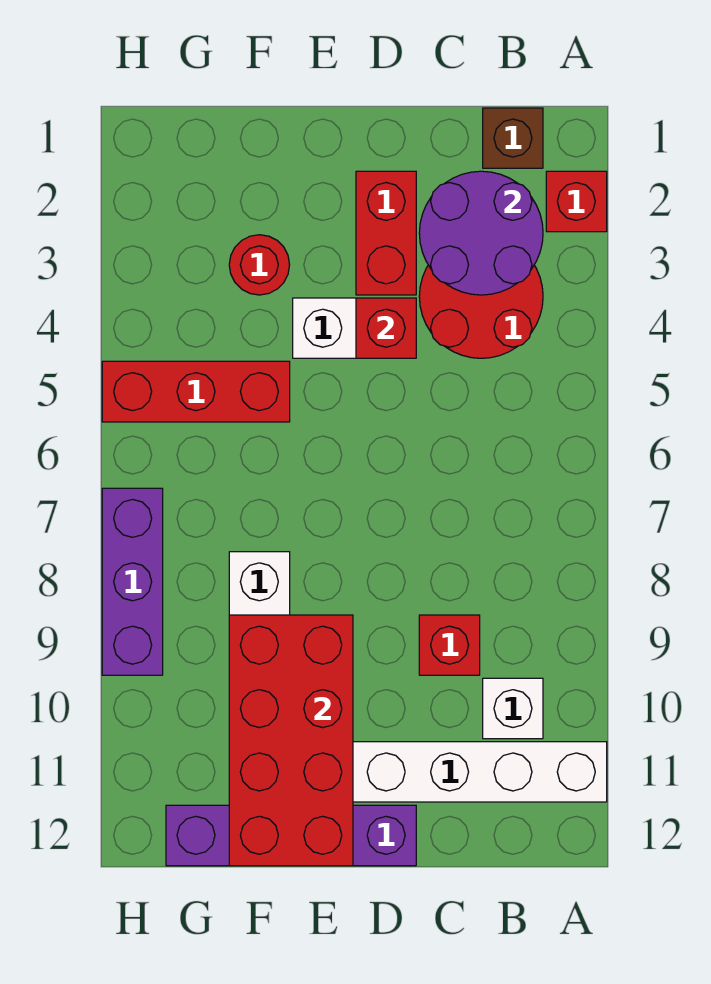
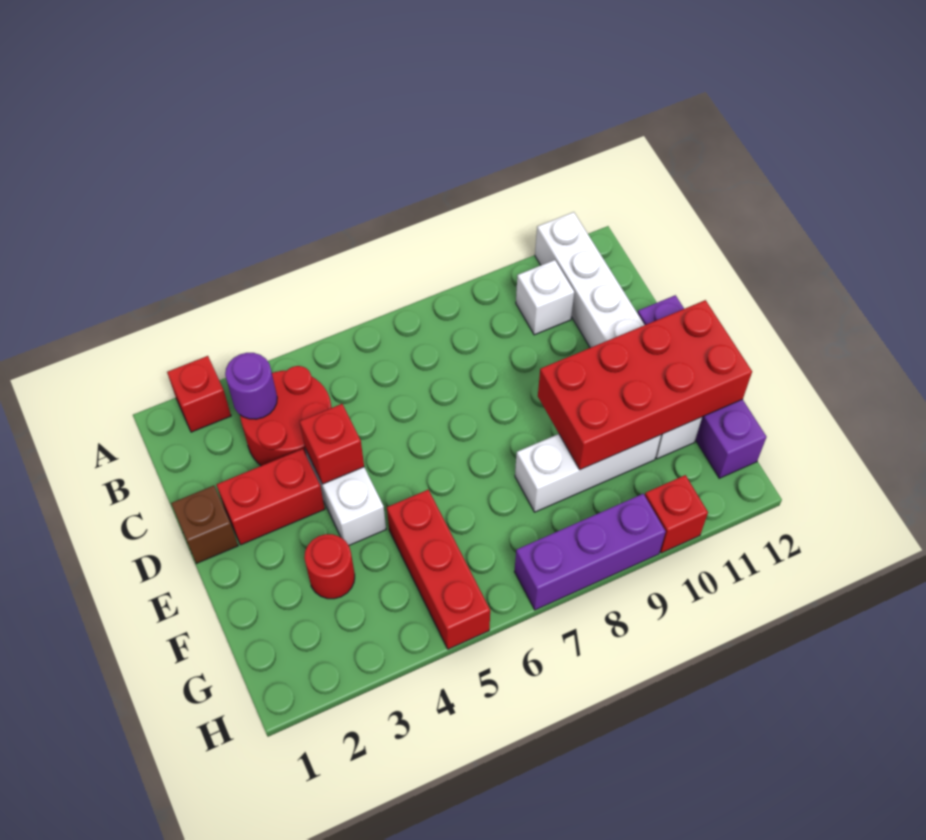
brown brick B1 level 1 -> brown brick D1 level 1
purple round brick B2:C3 level 2 -> purple round brick B3 level 2
red brick C9 level 1 -> red brick H10 level 1

